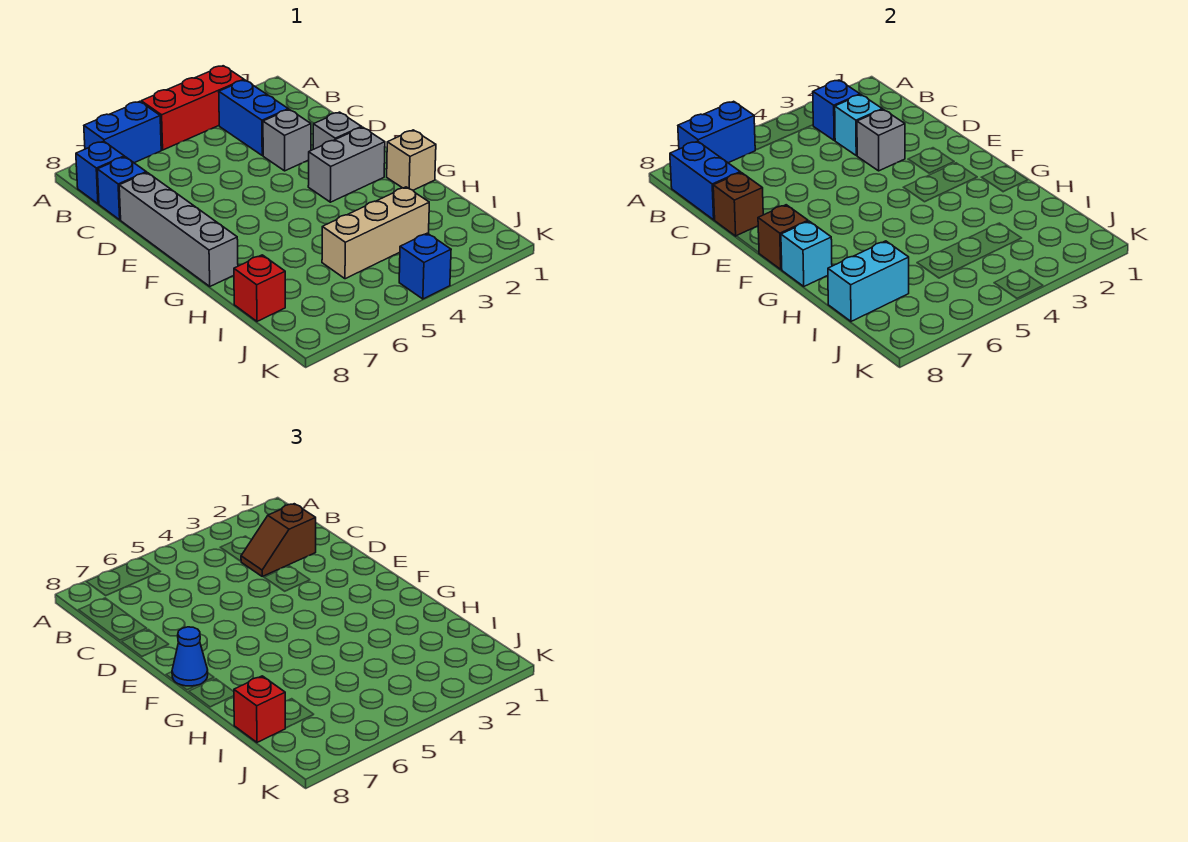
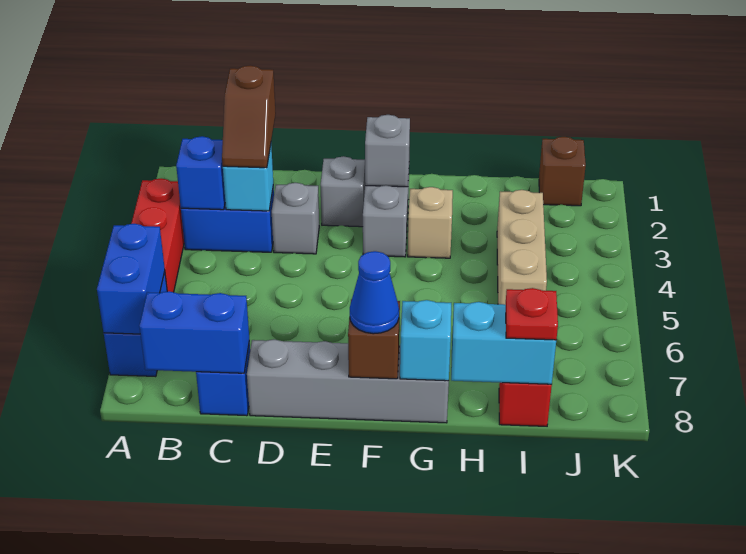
blue brick B8 level 1 -> none
grey brick D3 level 2 -> grey brick F2 level 2
brown brick D8 level 2 -> brown brick J1 level 1
tan brick G1 level 1 -> tan brick G3 level 1
cyan brick I7:I8 level 2 -> cyan brick H8:I8 level 2
red brick I8 level 3 -> red plate I8 level 3
blue brick K4 level 1 -> none

